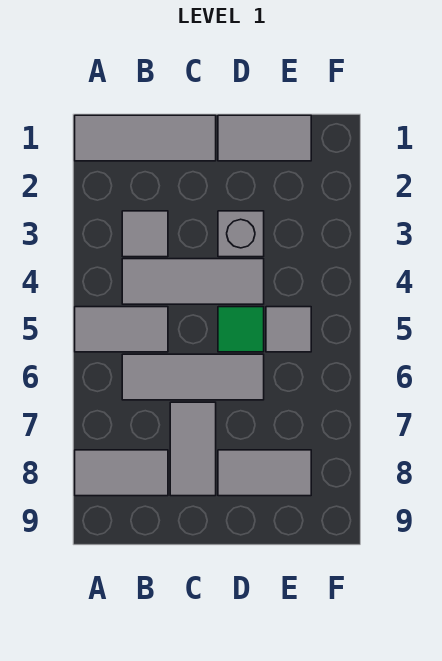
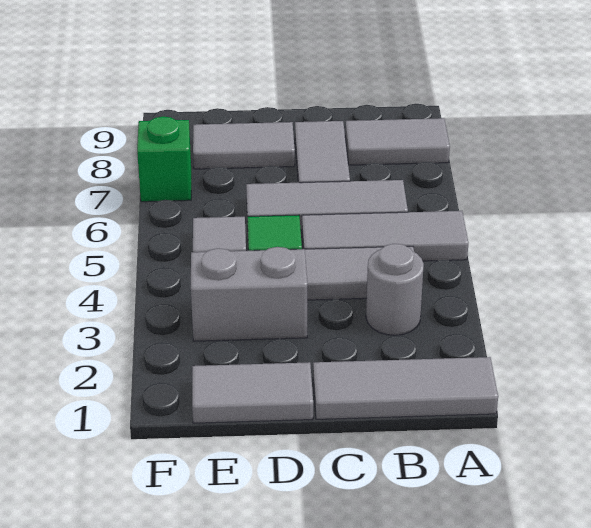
grey tile A5:B5 level 1 -> grey tile A5:C5 level 1
grey tile B3 level 1 -> grey round brick B3 level 1
grey brick D3 level 1 -> grey brick D3:E3 level 1
none -> green brick F7 level 1

